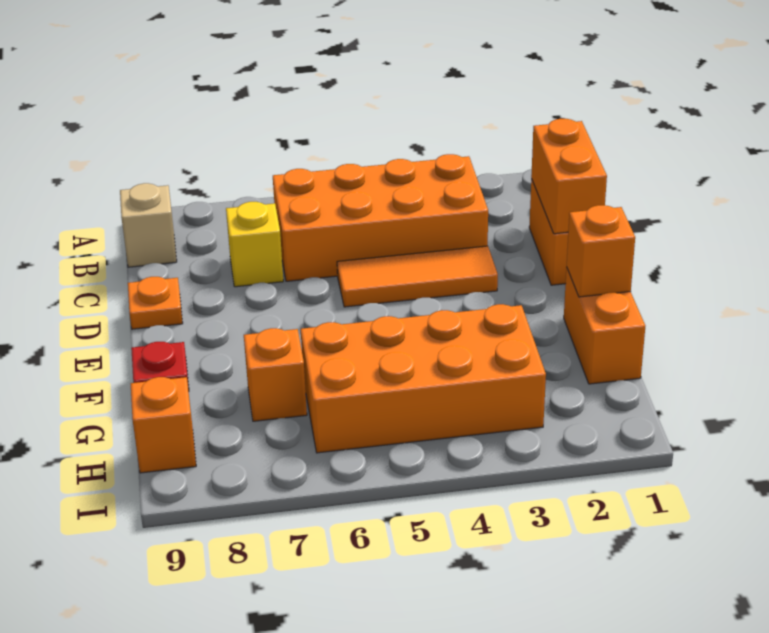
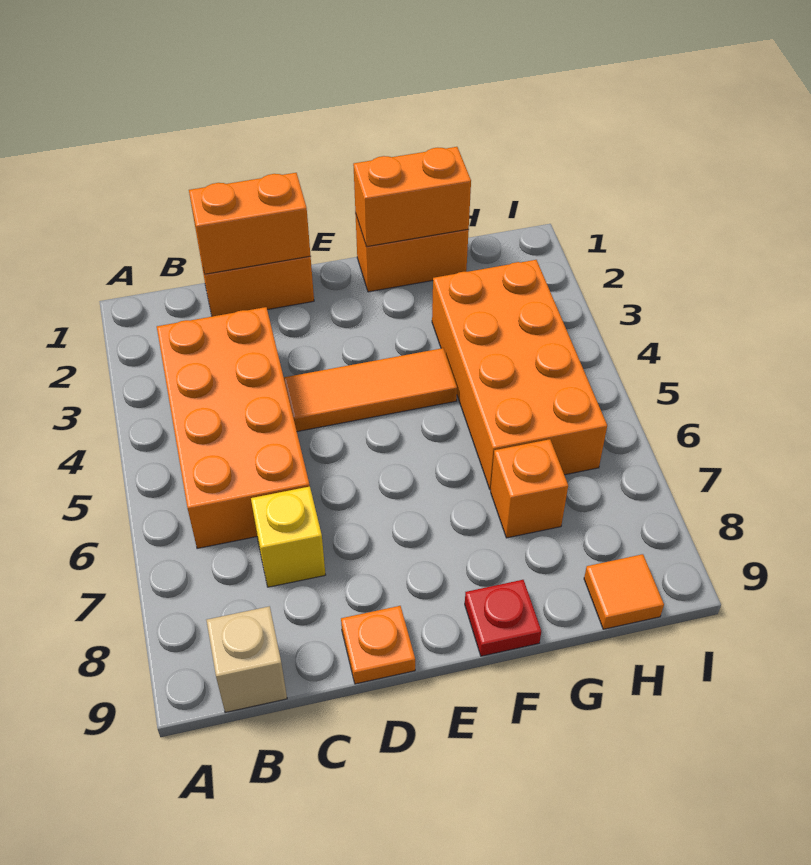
orange tile D3:D5 level 1 -> orange tile D4:F4 level 1
orange brick F1 level 2 -> orange brick F1:G1 level 2
orange brick H9 level 1 -> orange tile H9 level 1

